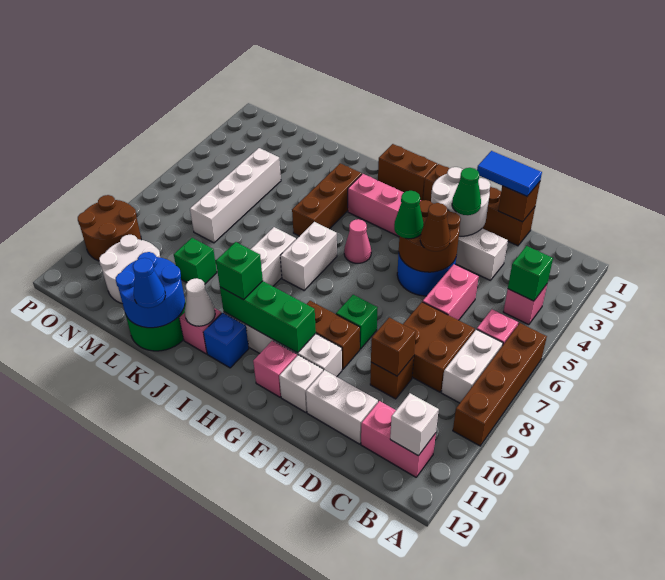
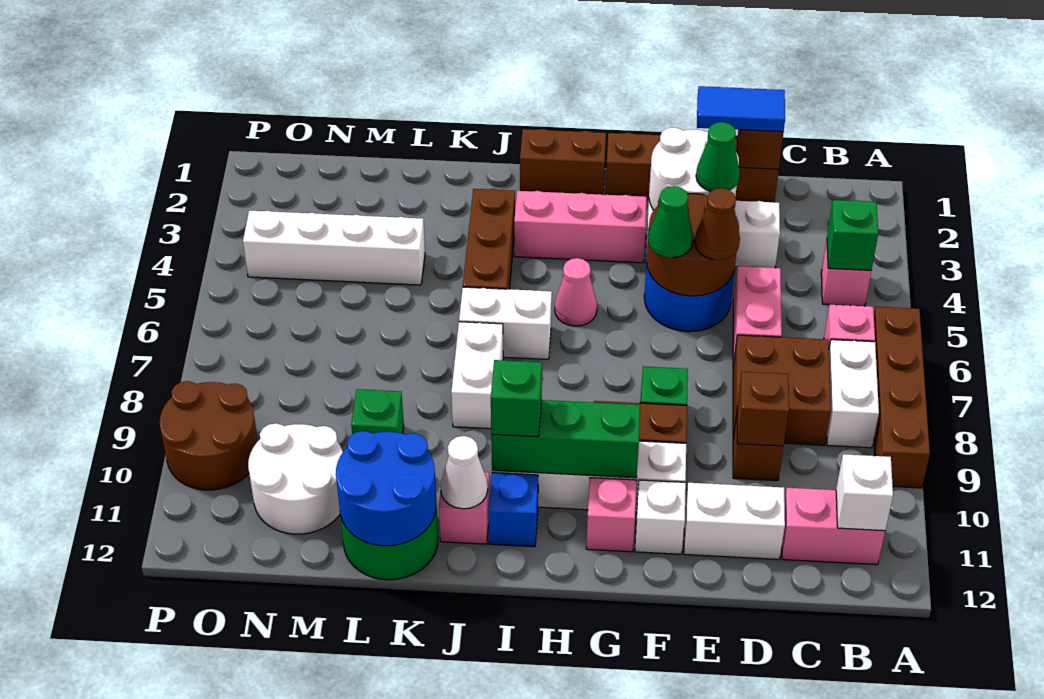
white brick I6:I7 level 1 -> white brick I6:J6 level 1
blue cone K12 level 3 -> none
white brick M4:M7 level 1 -> white brick L4:O4 level 1

